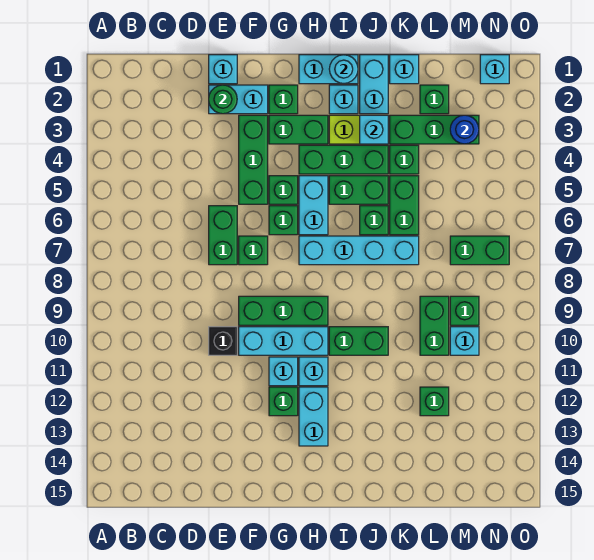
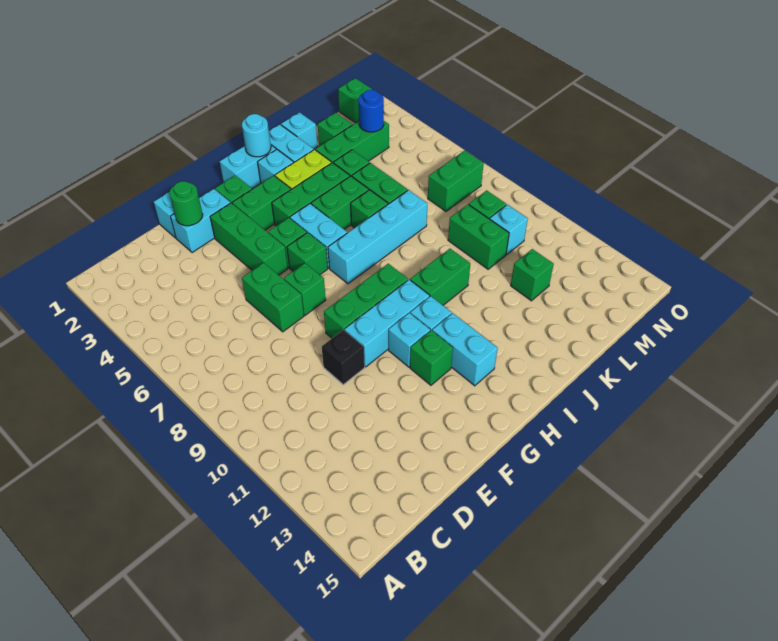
cyan brick J3 level 2 -> none
cyan brick N1 level 1 -> green brick N1 level 1

